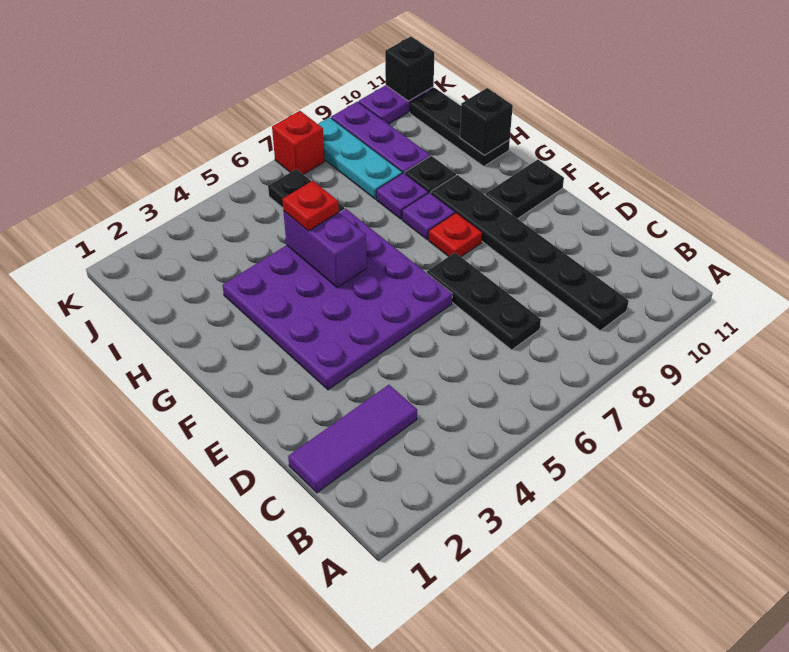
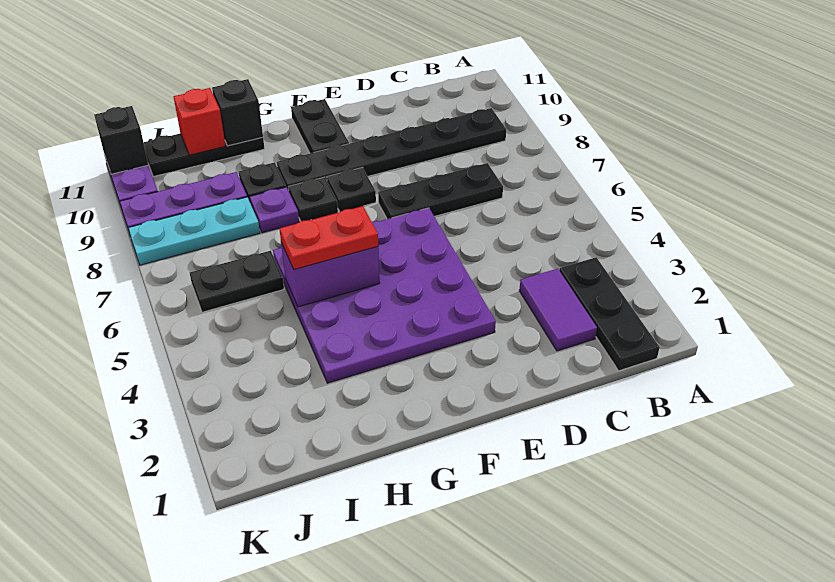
none -> black plate B1:B3 level 1
purple tile C1:C3 level 1 -> purple tile C2:C3 level 1
red plate F8 level 1 -> black plate F8 level 1
purple plate G8 level 1 -> black plate G8 level 1
red plate H5 level 3 -> red plate G5:H5 level 3
red brick K7 level 1 -> red brick I11 level 2

